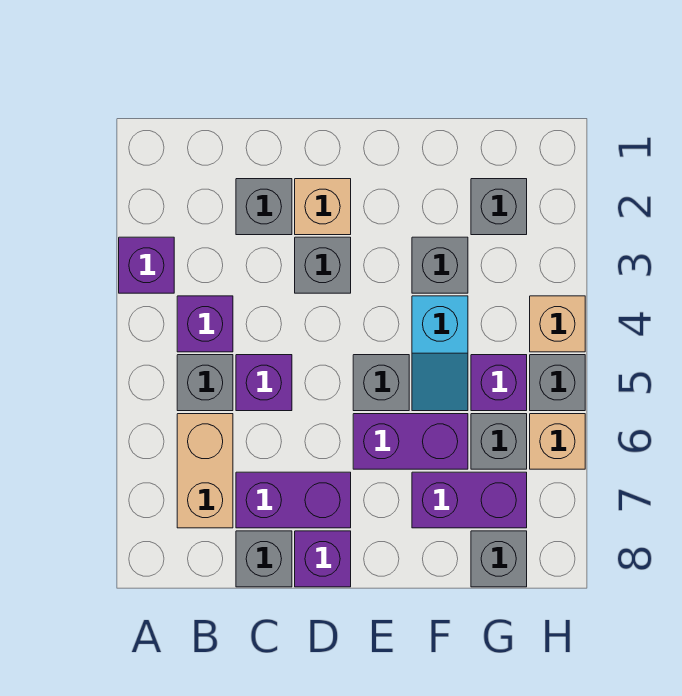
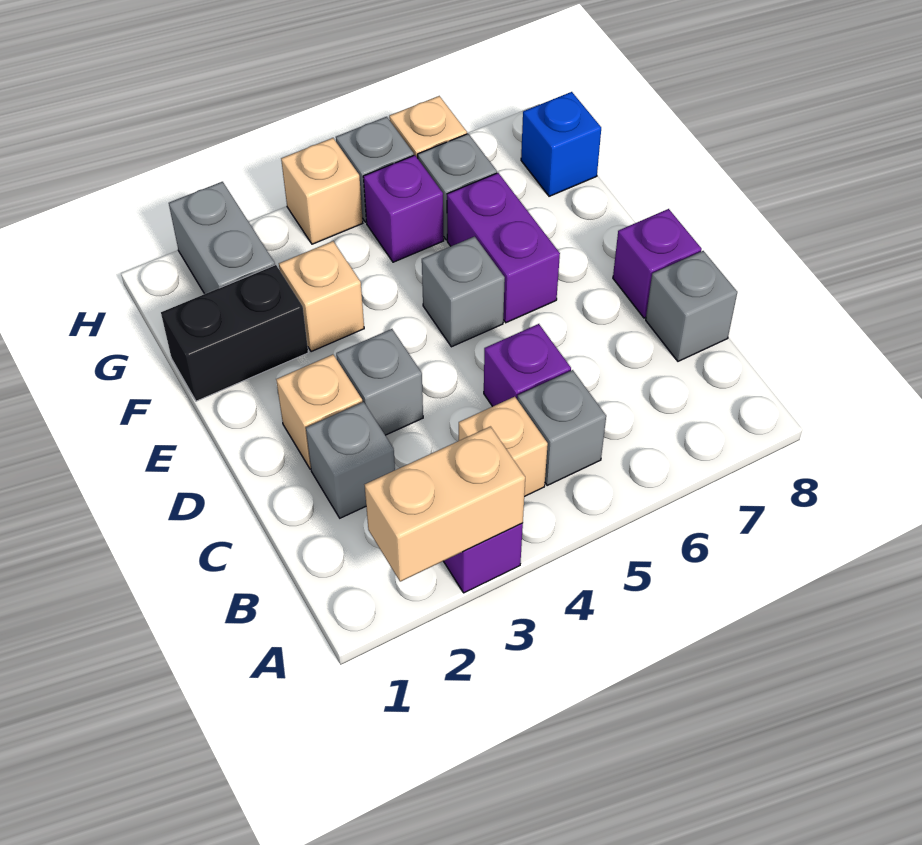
purple brick B4 level 1 -> tan brick B4 level 1
tan brick B6:B7 level 1 -> tan brick A2:A3 level 2
purple brick C7:D7 level 1 -> none
none -> black brick F1:F2 level 1
grey brick F3 level 1 -> tan brick F3 level 1
cyan slope F4:F5 level 1 top 4 -> none
purple brick F7:G7 level 1 -> none
grey brick G2 level 1 -> grey brick G2:H2 level 1
grey brick G8 level 1 -> blue brick G8 level 1

